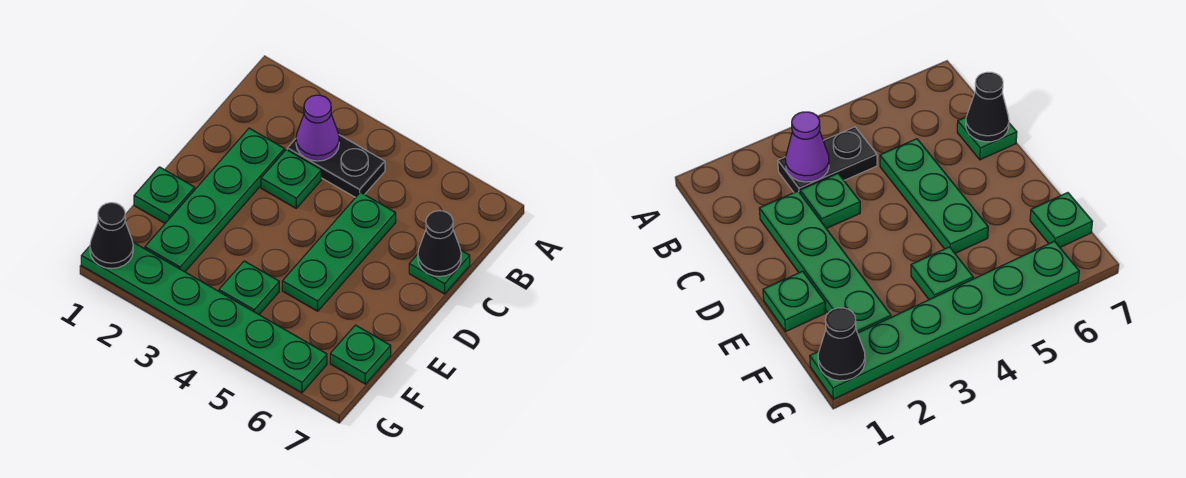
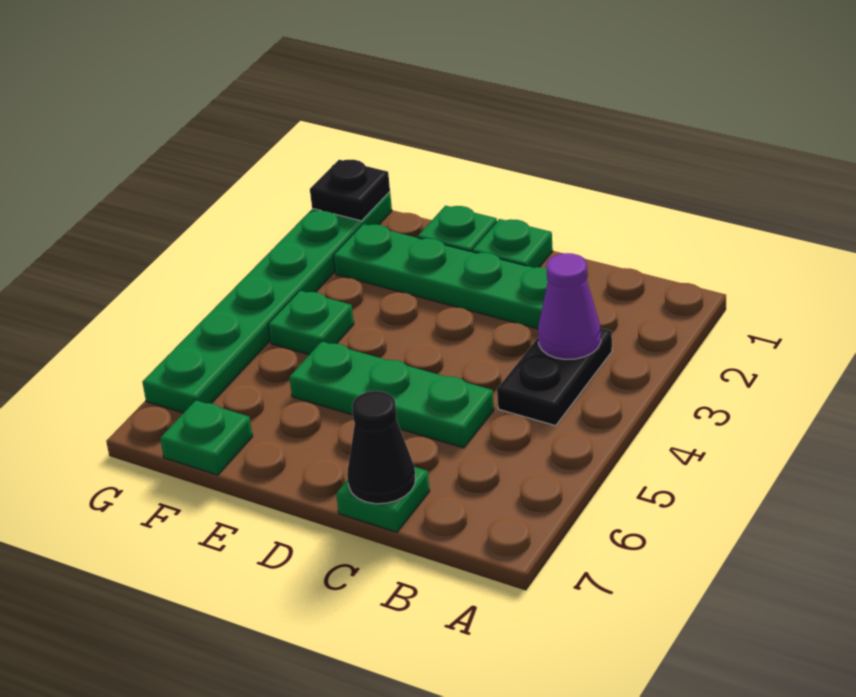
green plate C3 level 1 -> green plate D1 level 1
black cone G1 level 2 -> black plate G1 level 2

